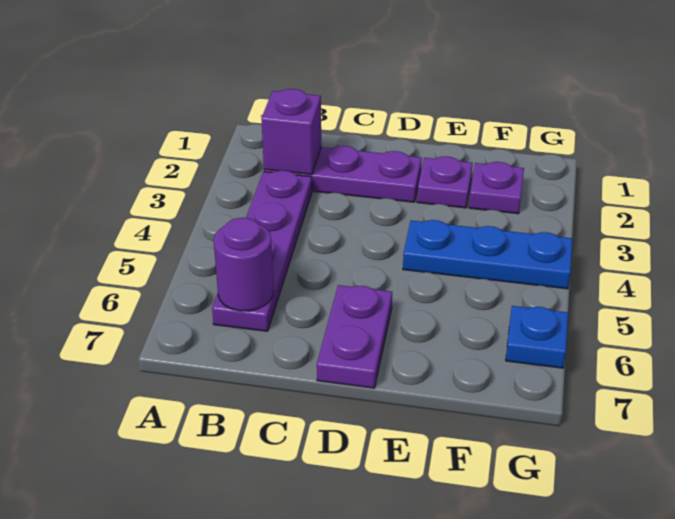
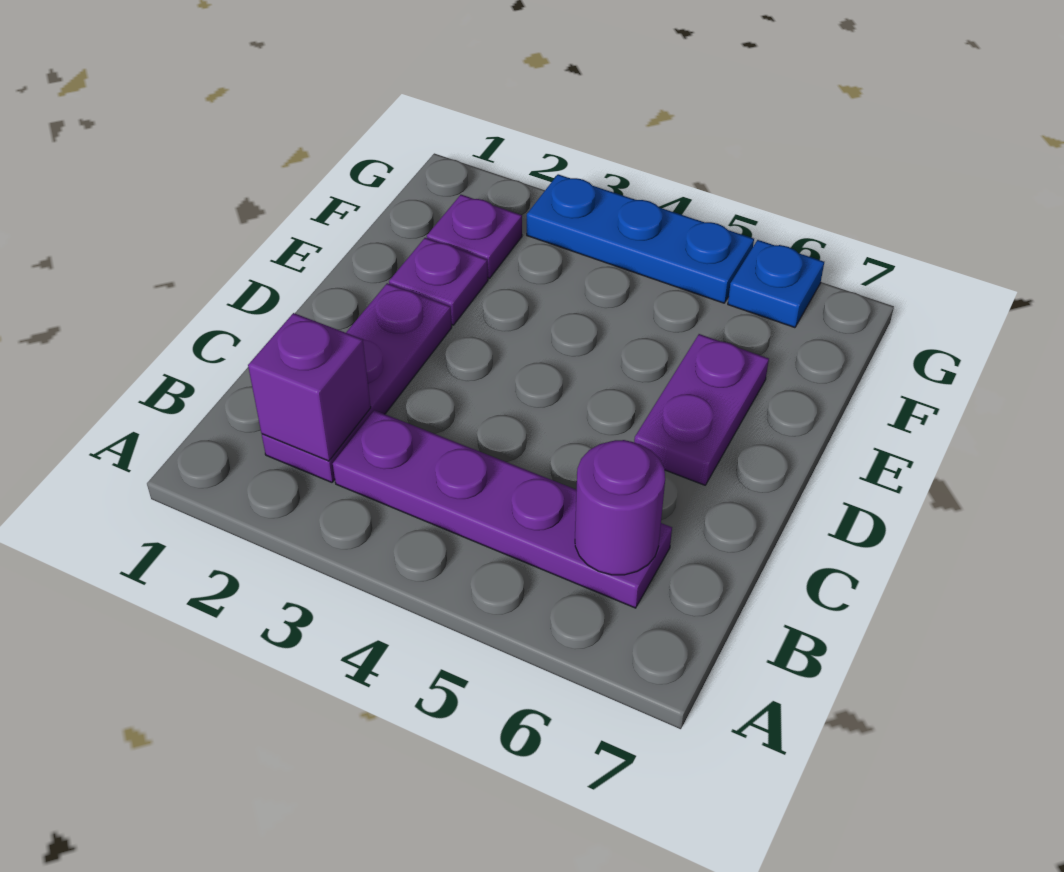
purple plate D6:D7 level 1 -> purple plate D6:E6 level 1
blue plate E4:G4 level 1 -> blue plate G3:G5 level 1

